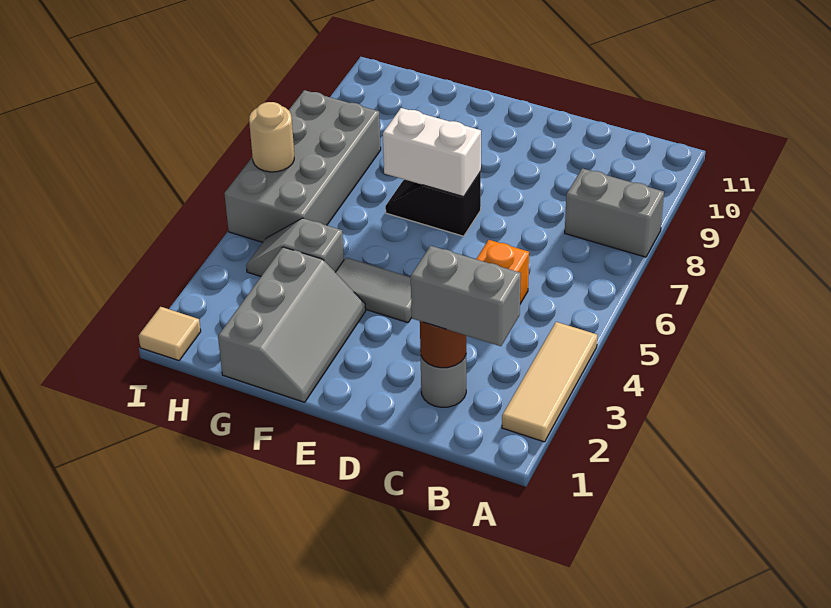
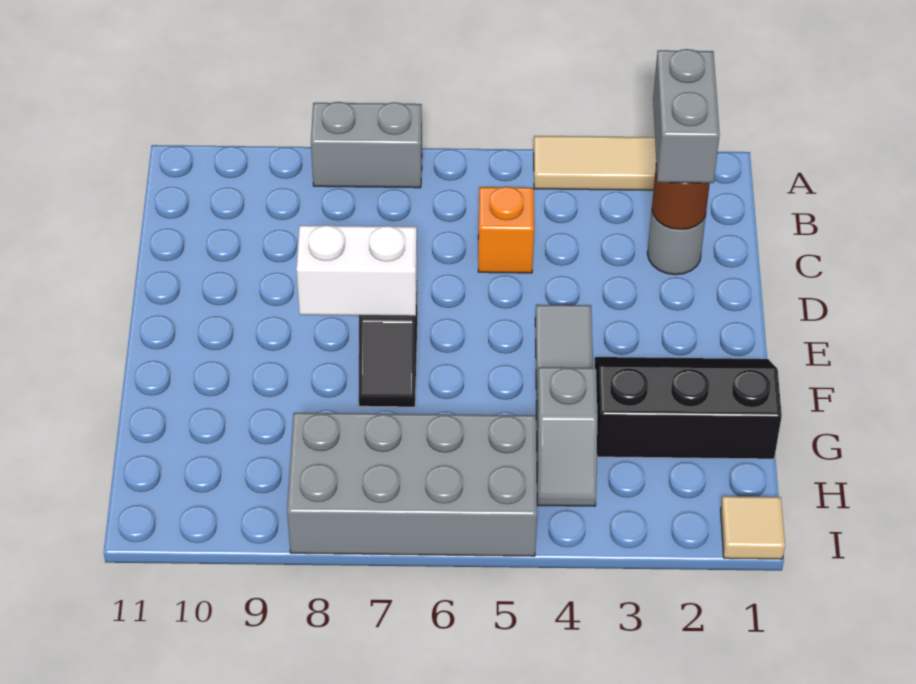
grey brick A8:B8 level 1 -> grey brick A7:A8 level 1
white brick E7:F7 level 2 -> white brick E7:E8 level 2
grey slope F1:G3 level 1 top G -> black slope F1:G3 level 1 top G
tan round brick I6 level 2 -> none

